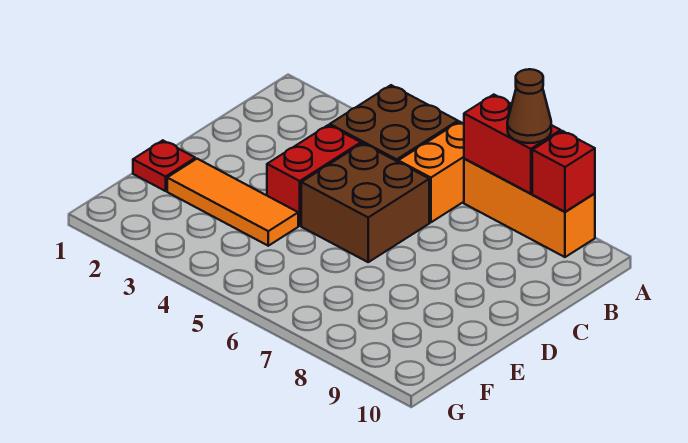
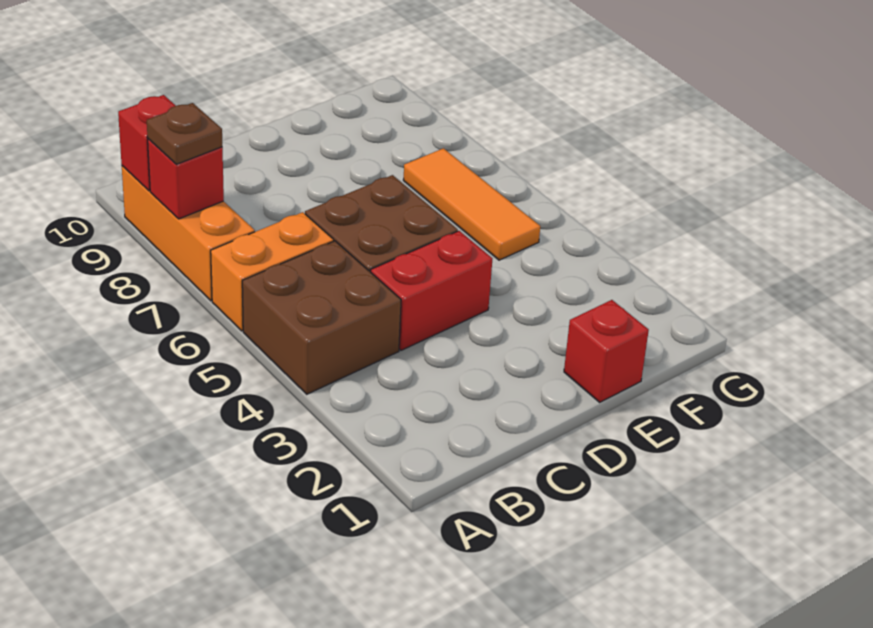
red brick A7:A8 level 2 -> red brick A8 level 2
brown cone A8 level 3 -> brown plate A8 level 3
red plate E1 level 1 -> red brick E1 level 1
orange tile E2:E4 level 1 -> orange tile F5:F7 level 1

